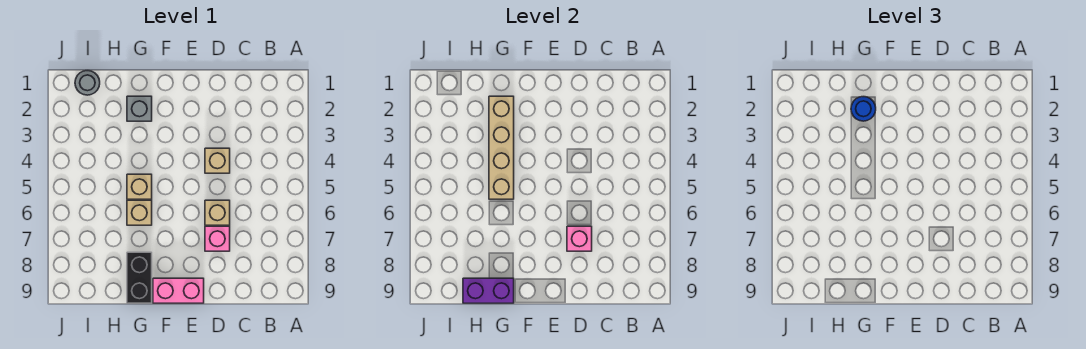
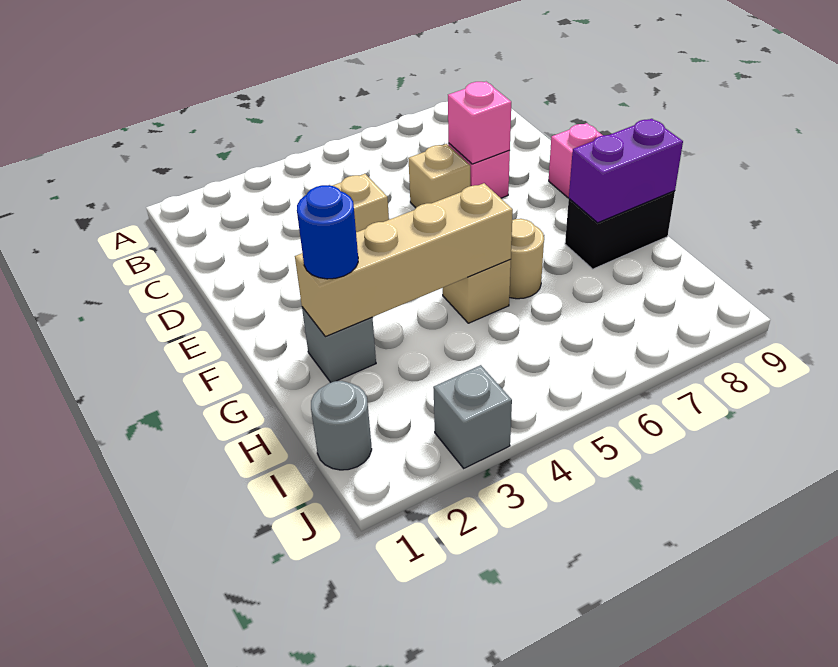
tan brick G6 level 1 -> tan round brick G6 level 1
purple brick G9:H9 level 2 -> purple brick G8:G9 level 2
none -> grey brick J3 level 1

